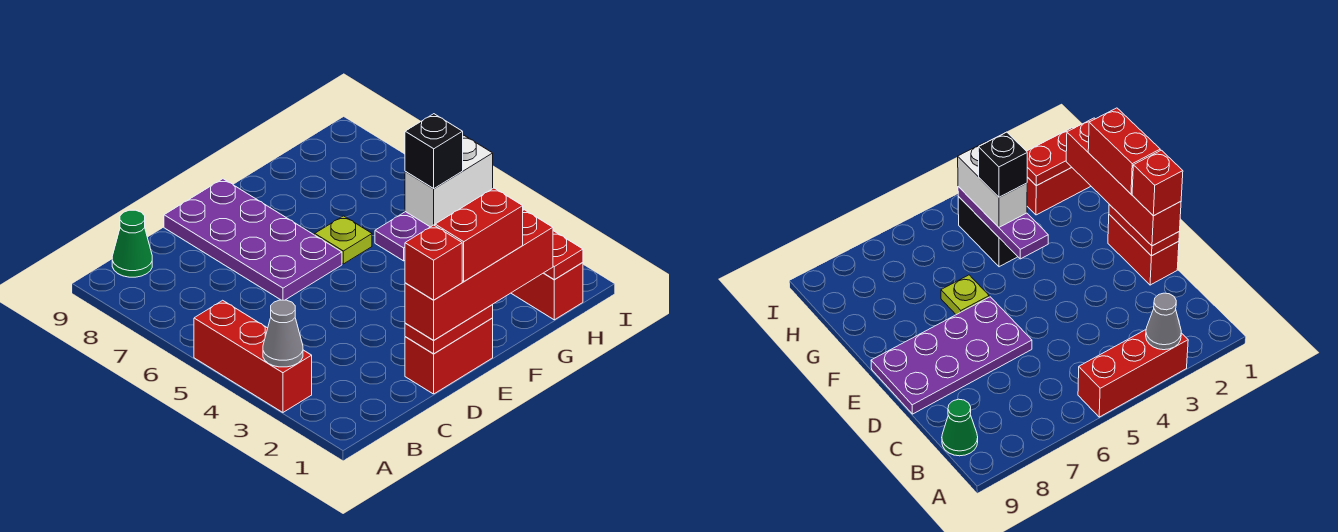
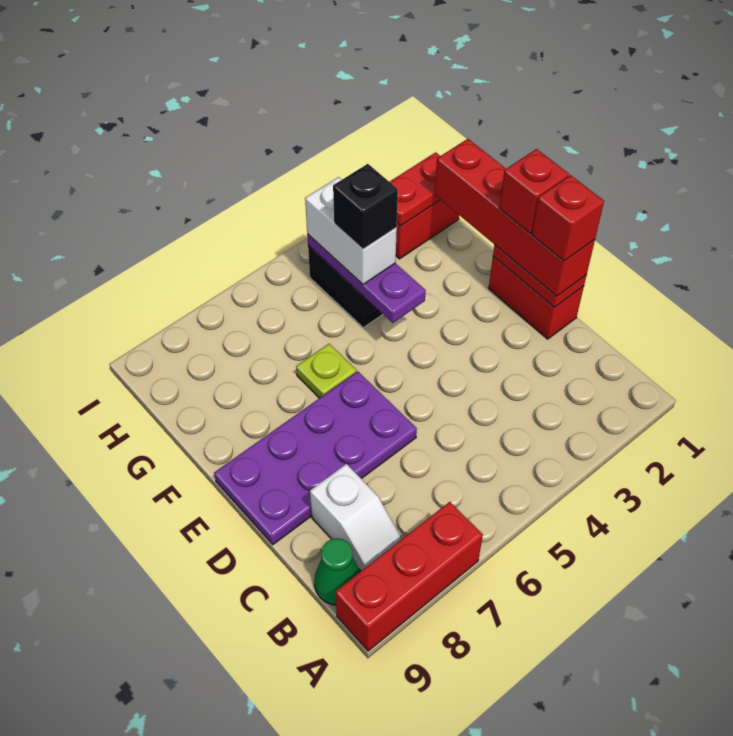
red brick A3:A5 level 1 -> red brick A7:A9 level 1
grey cone A3 level 2 -> none
none -> white slope B8:C8 level 1 top C
red brick E1:F1 level 4 -> red brick E1 level 4

